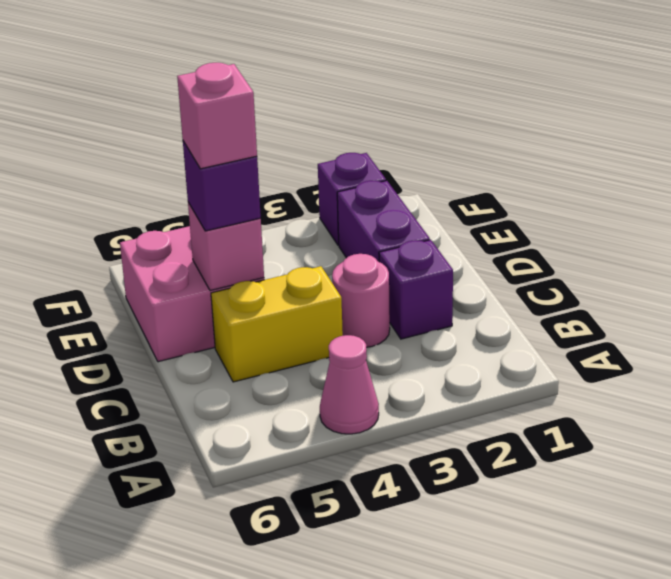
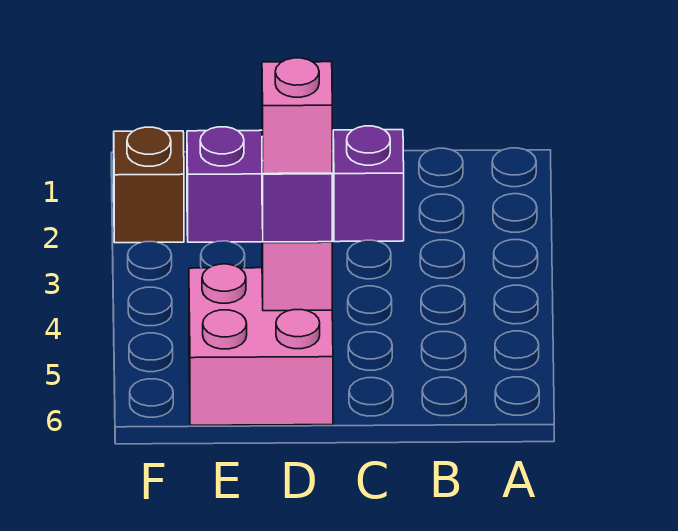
pink cone A4 level 1 -> none
pink round brick C3 level 1 -> none
yellow brick C4:C5 level 1 -> none
purple brick F2 level 1 -> brown brick F2 level 1

